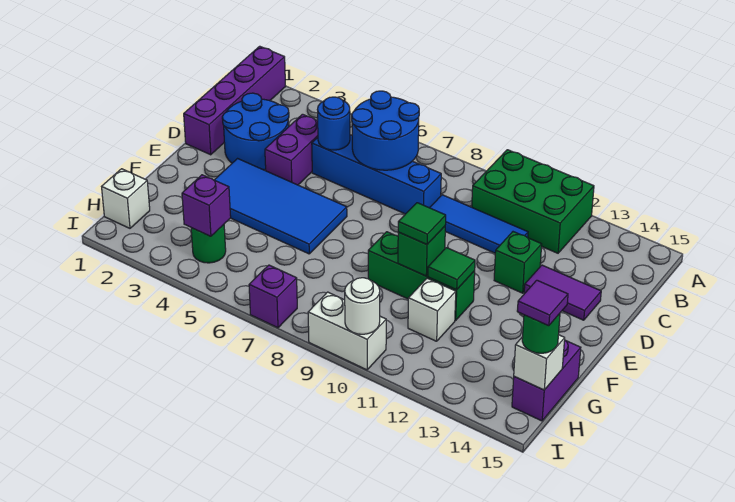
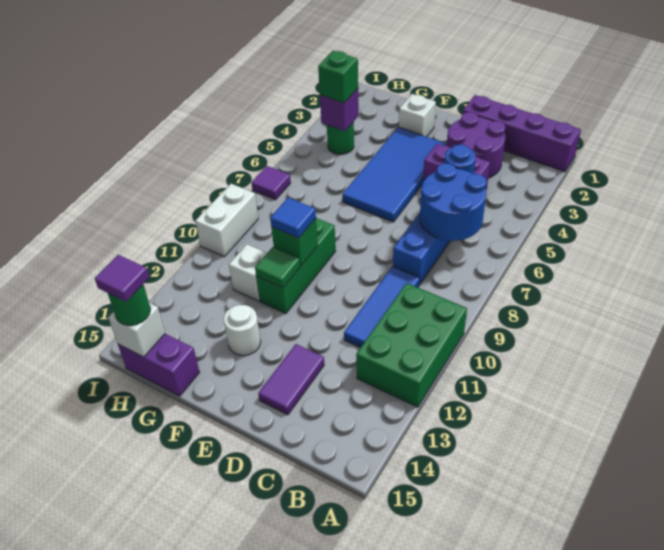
blue round brick C2:D3 level 1 -> purple round brick C2:D3 level 1
green brick D12 level 1 -> green brick H4 level 3
green tile F10 level 3 -> blue tile F10 level 3
white brick H1 level 1 -> white brick F2 level 1
purple brick I7 level 1 -> purple tile I7 level 1
white round brick I10 level 2 -> white round brick F13 level 1

